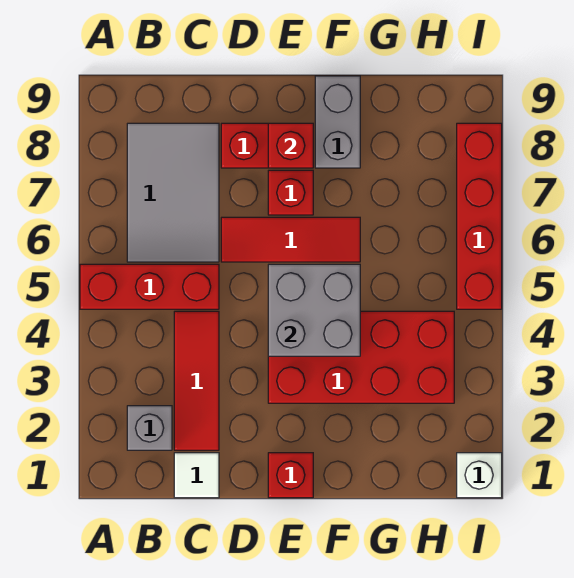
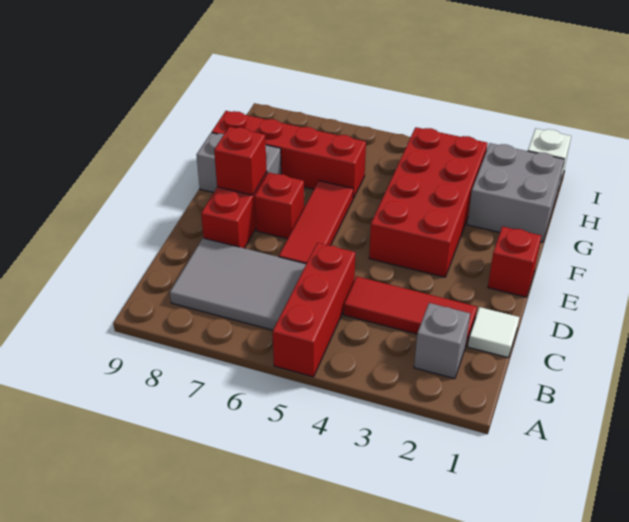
grey brick E4:F5 level 2 -> grey brick G1:H2 level 1
red brick I5:I8 level 1 -> red brick G6:G9 level 1

